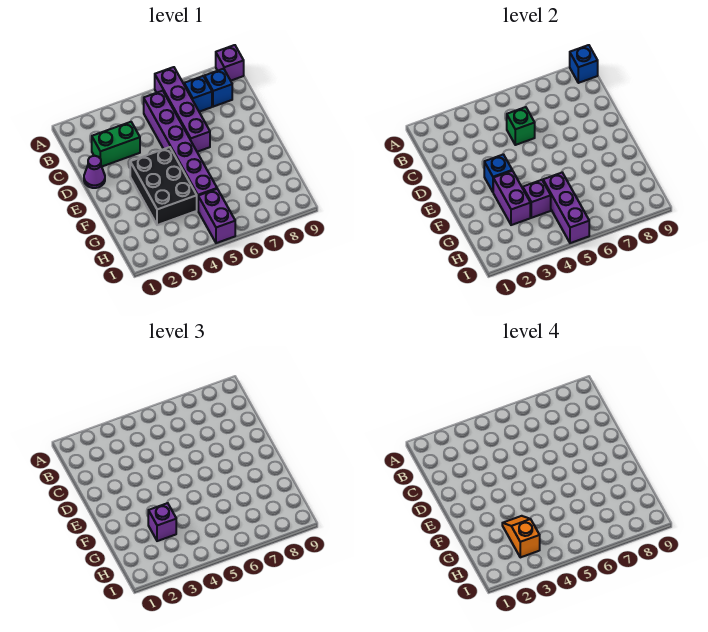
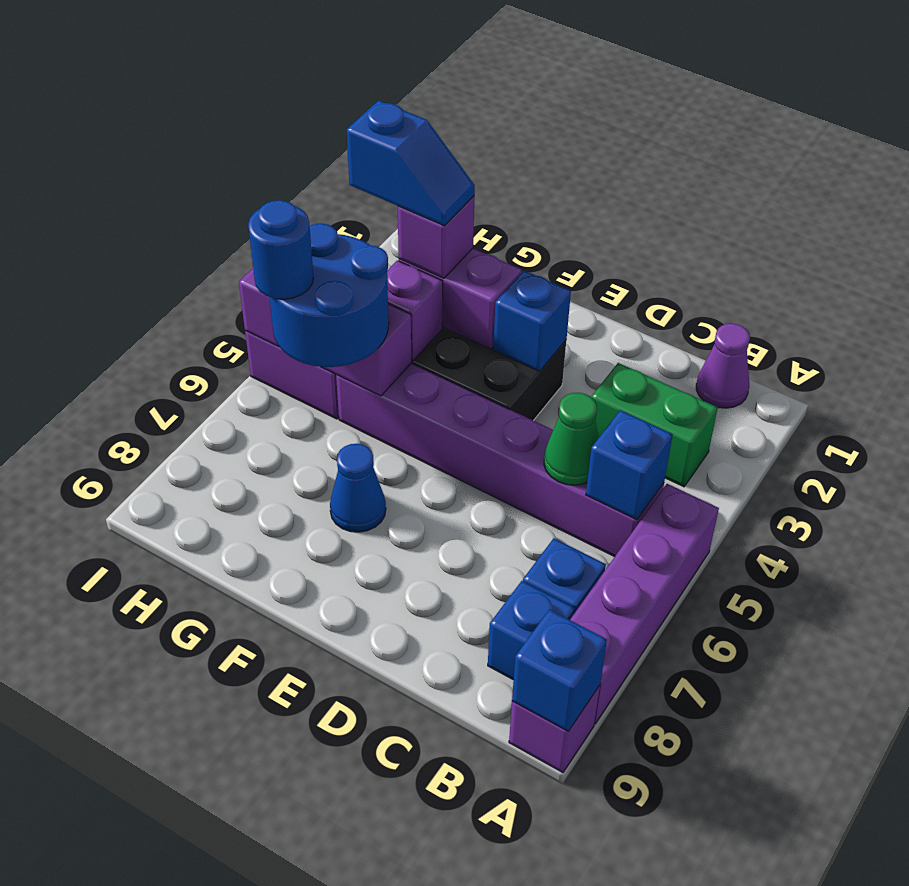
purple brick A6:D6 level 1 -> purple brick A5:A8 level 1
none -> blue brick B5 level 2
green brick C2:C3 level 1 -> green brick B3:C3 level 1
green brick C5 level 2 -> green cone C5 level 2
purple cone D1 level 1 -> purple cone B1 level 1
none -> blue cone F7 level 1
orange slope G3:H3 level 4 top H -> blue slope G3:H3 level 4 top H
none -> blue round brick G5:H6 level 3
none -> blue round brick H6 level 4

